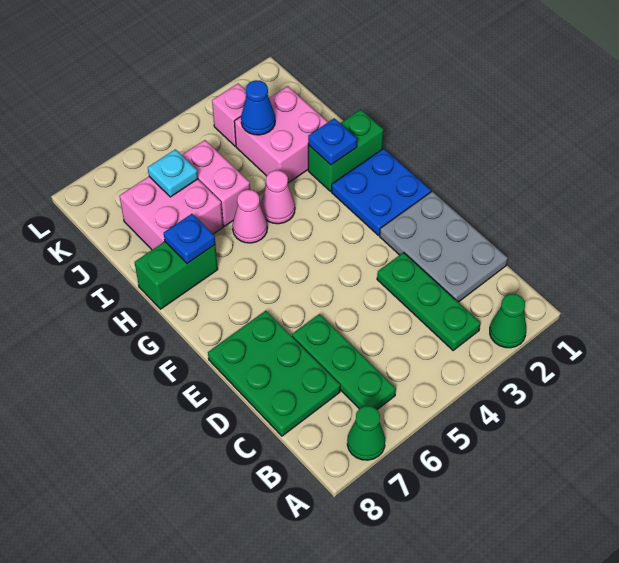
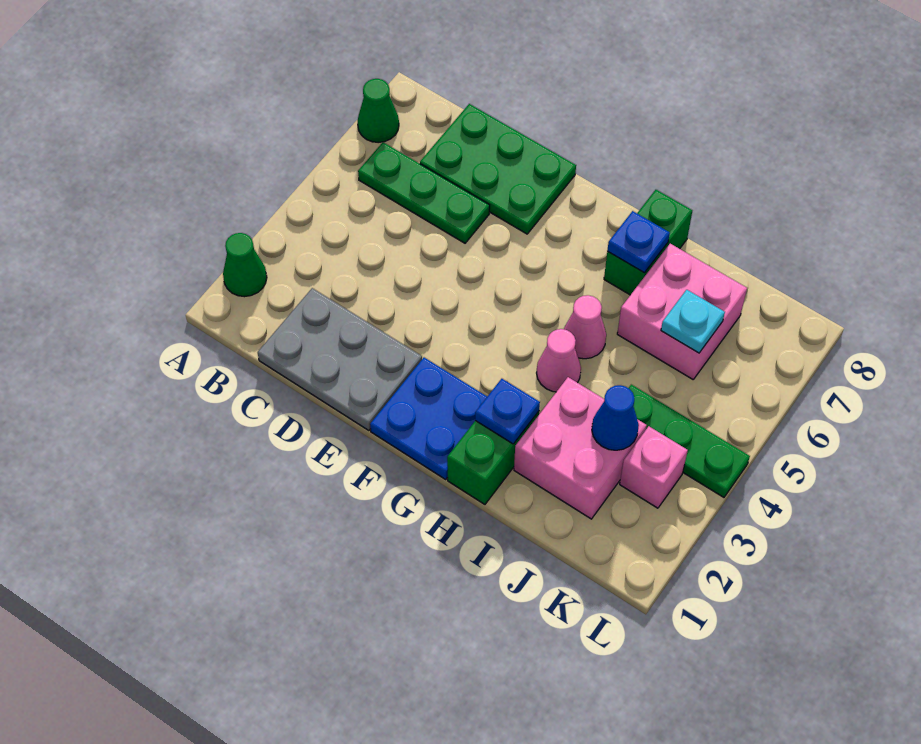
green plate B3:D3 level 1 -> green plate J4:L4 level 1
pink brick I5:J5 level 1 -> none

